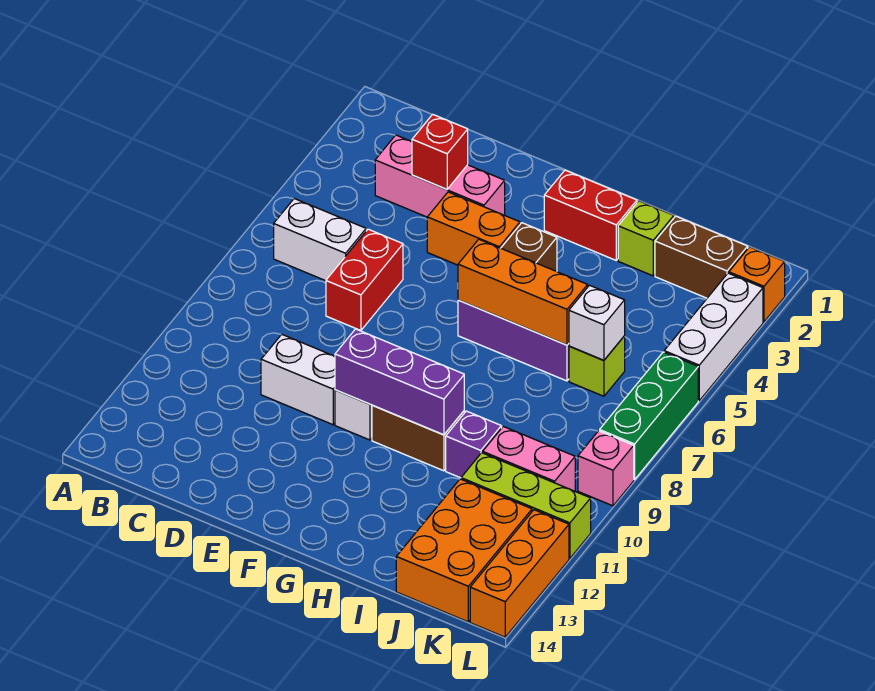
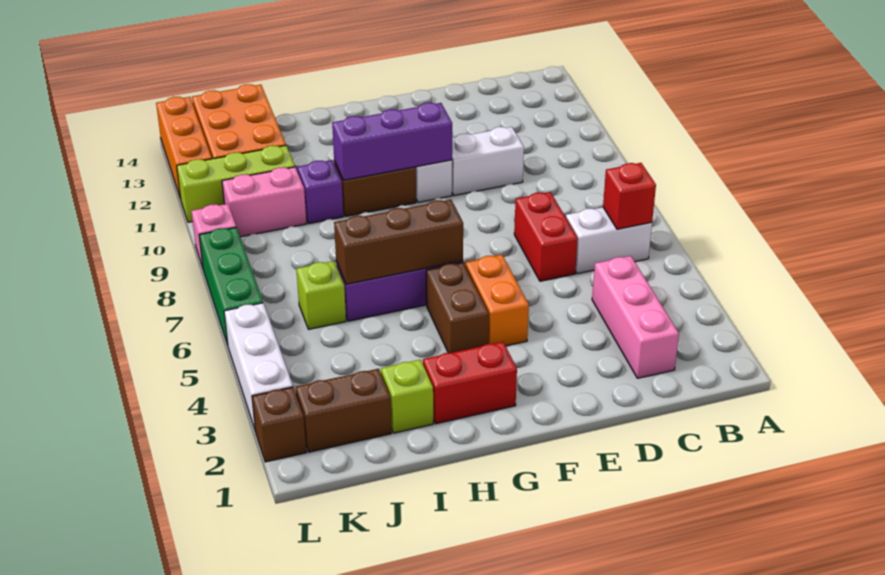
pink brick C3:E3 level 1 -> pink brick C2:C4 level 1
red brick D3 level 2 -> red brick B6 level 2
orange brick E4:F4 level 1 -> orange brick F4:F5 level 1
orange brick G6:I6 level 2 -> brown brick G6:I6 level 2
white brick J6 level 2 -> none
orange brick L2 level 1 -> brown brick L2 level 1

